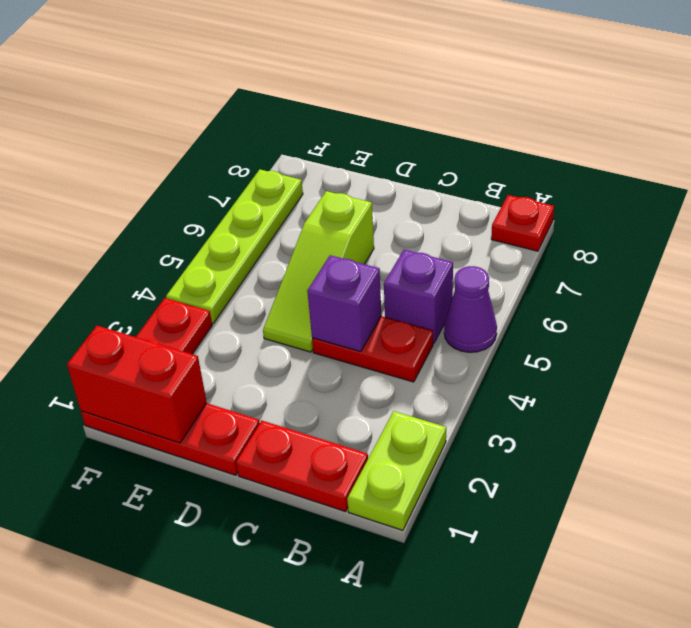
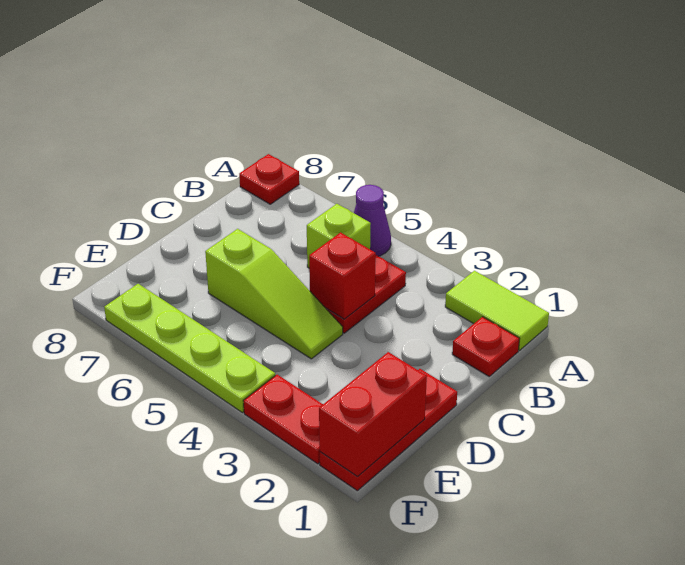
lime plate A1:A2 level 1 -> lime tile A1:A2 level 1
red plate B1:C1 level 1 -> red plate B1 level 1
purple brick B5 level 1 -> lime brick B5 level 1
purple brick C4 level 2 -> red brick C4 level 2

